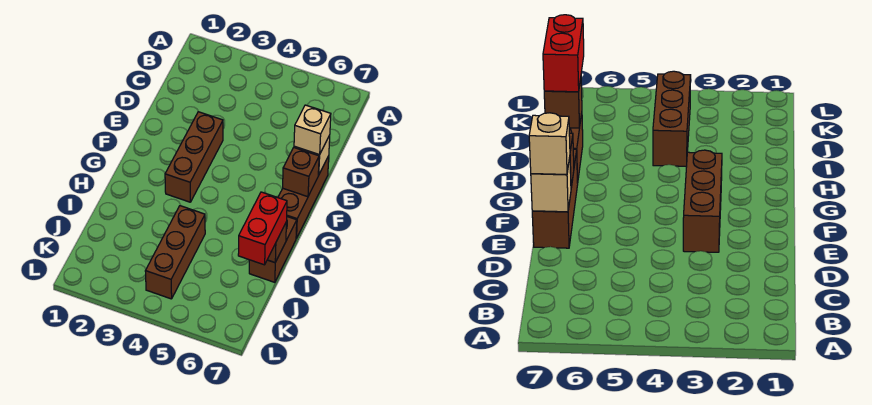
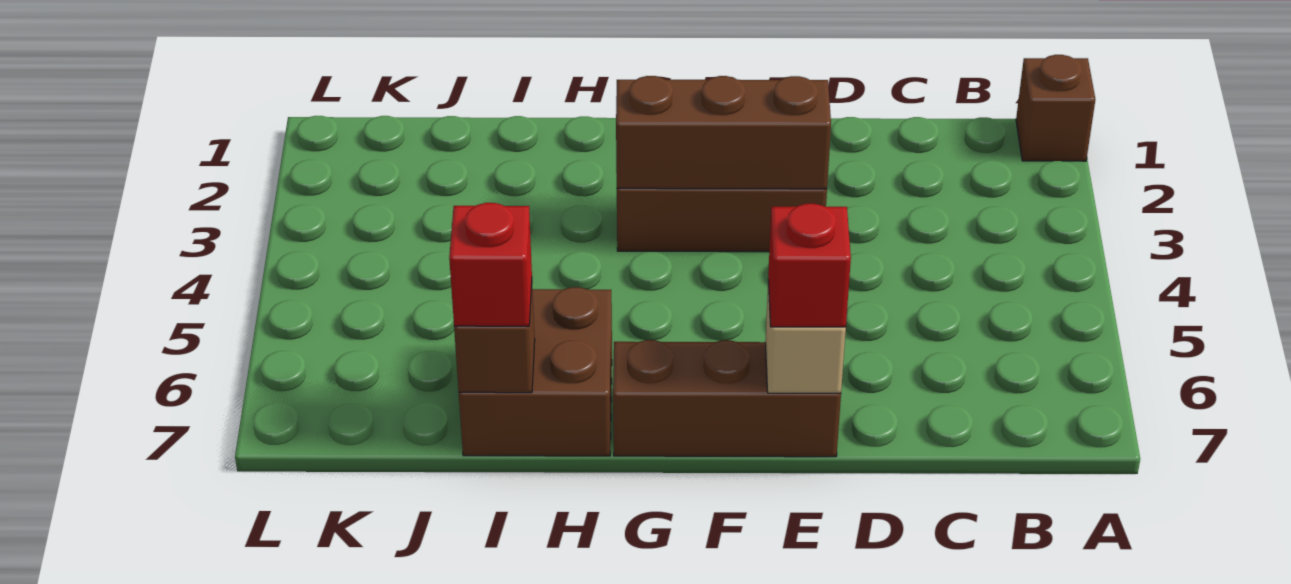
tan brick E7 level 3 -> red brick E7 level 3
brown brick F7 level 2 -> brown brick A1 level 1
brown brick H7:I7 level 1 -> brown brick H6:I7 level 1
brown brick I4:K4 level 1 -> brown brick E3:G3 level 2
red brick I7:J7 level 3 -> red brick I7 level 3

